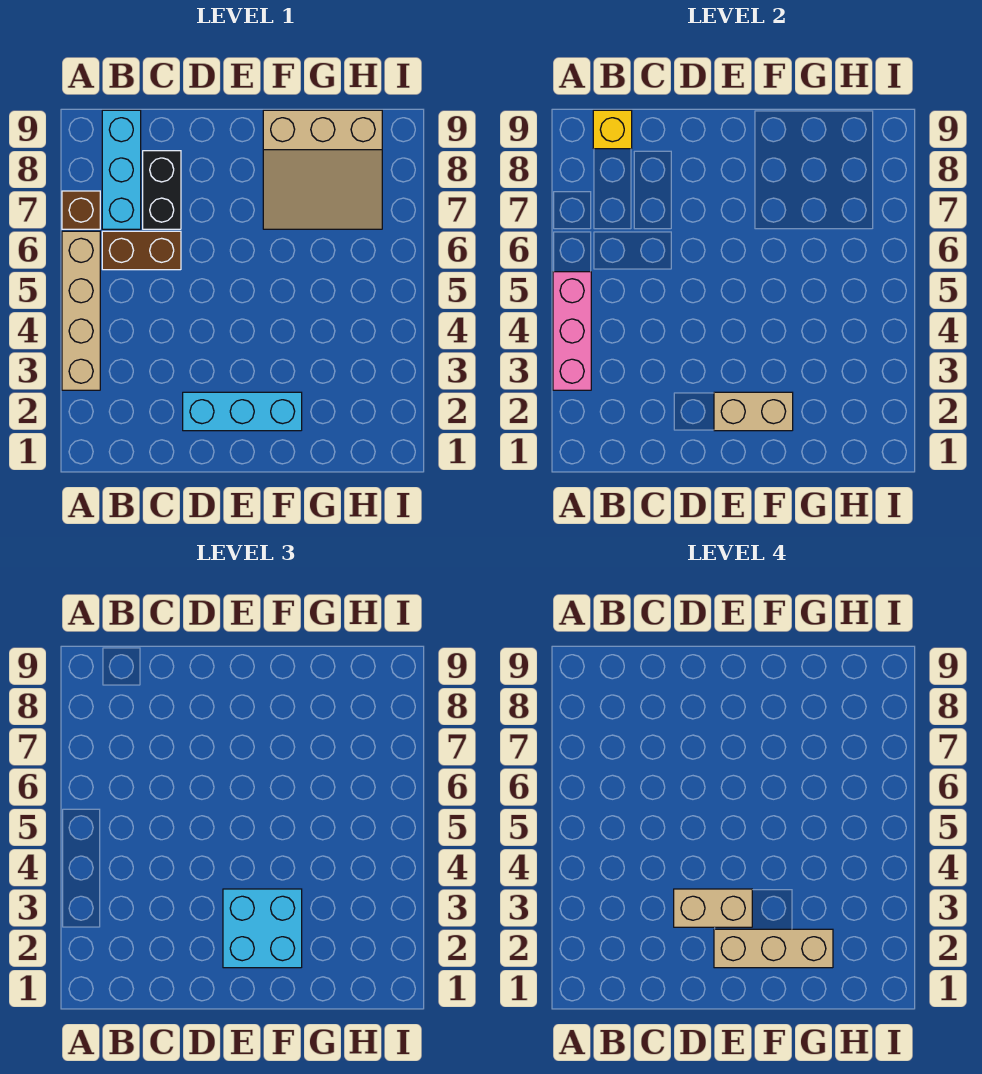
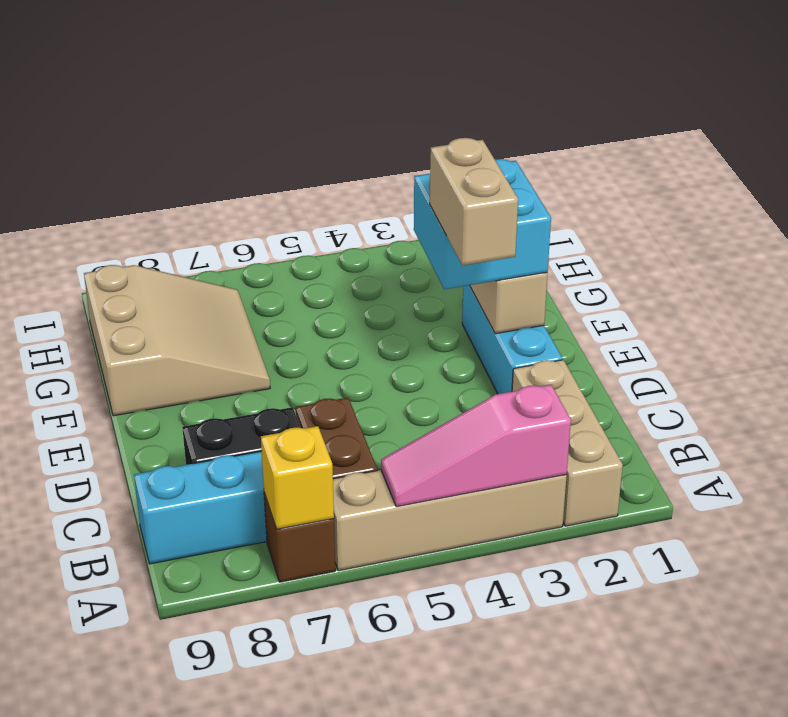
pink brick A3:A5 level 2 -> pink slope A3:A5 level 2 top 3
yellow brick B9 level 2 -> yellow brick A7 level 2
tan brick E2:G2 level 4 -> tan brick A2:C2 level 1

